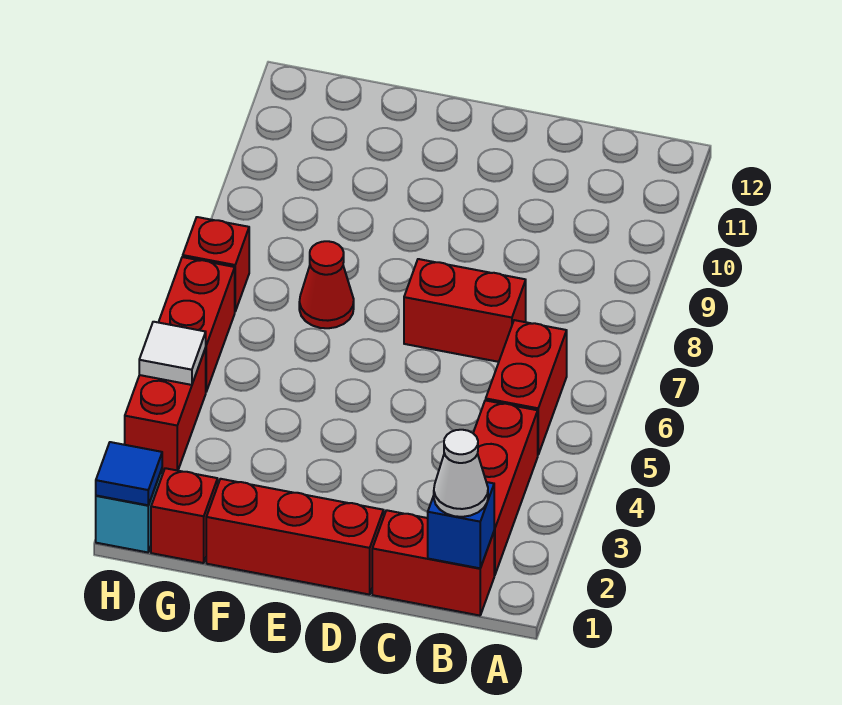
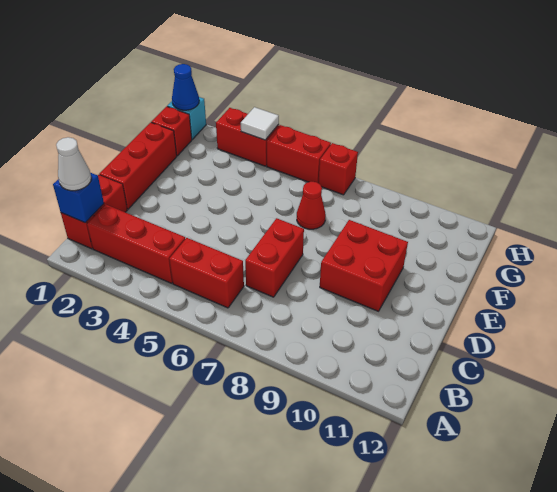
none -> red brick D9:E10 level 1
blue tile H1 level 2 -> blue cone H1 level 2

